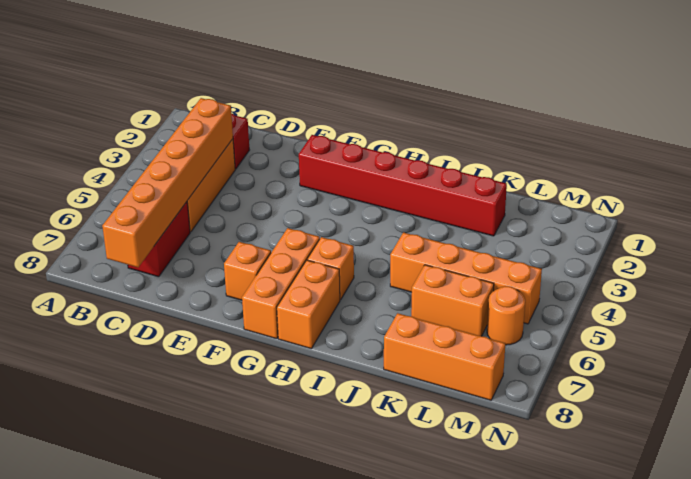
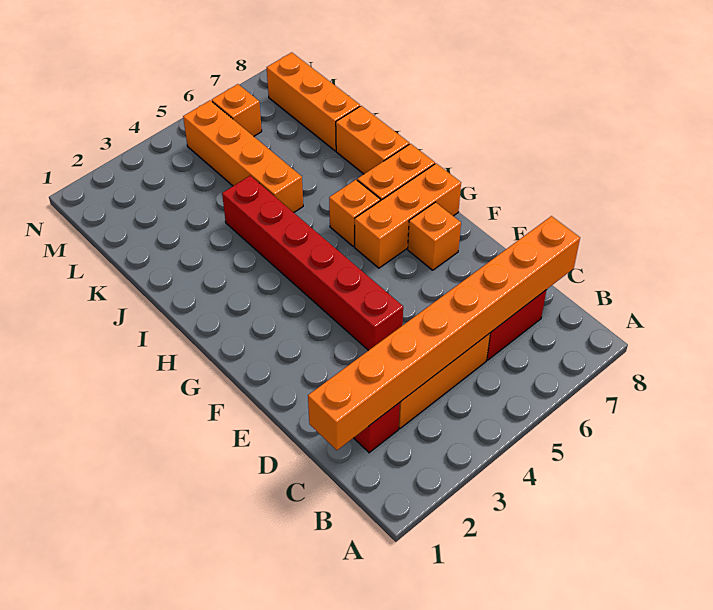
orange brick C3:C8 level 2 -> orange brick C1:C8 level 2
red brick F2:K2 level 1 -> red brick E4:J4 level 1
orange brick K6:L6 level 1 -> orange brick I8:J8 level 1
orange round brick M6 level 1 -> orange brick M6 level 1

